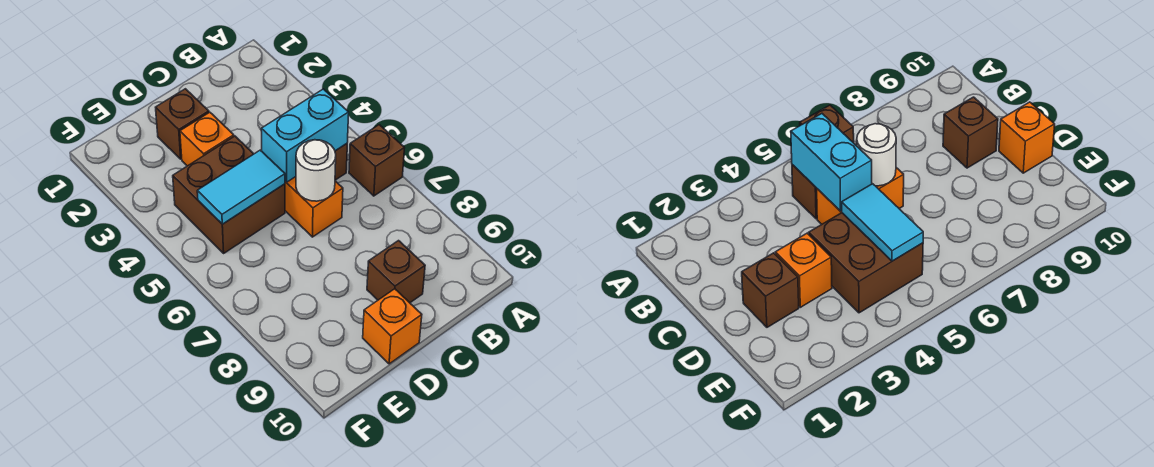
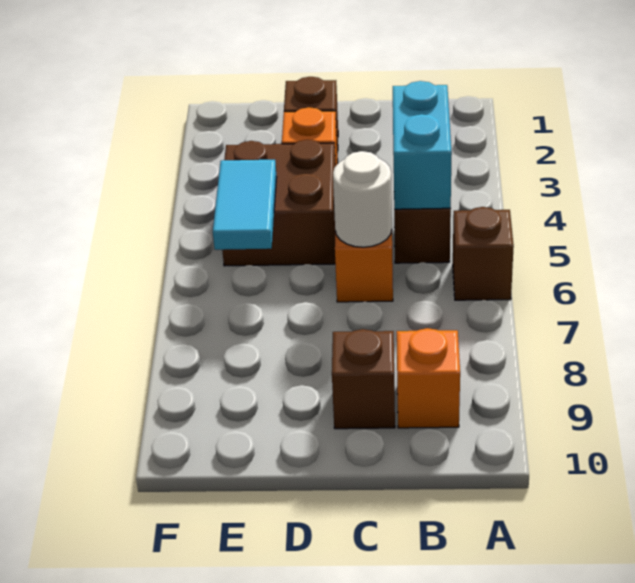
cyan brick B5:C5 level 2 -> cyan brick B4:B5 level 2
cyan tile D5:E5 level 2 -> cyan tile E5:E6 level 2
orange brick D10 level 1 -> orange brick B9 level 1

